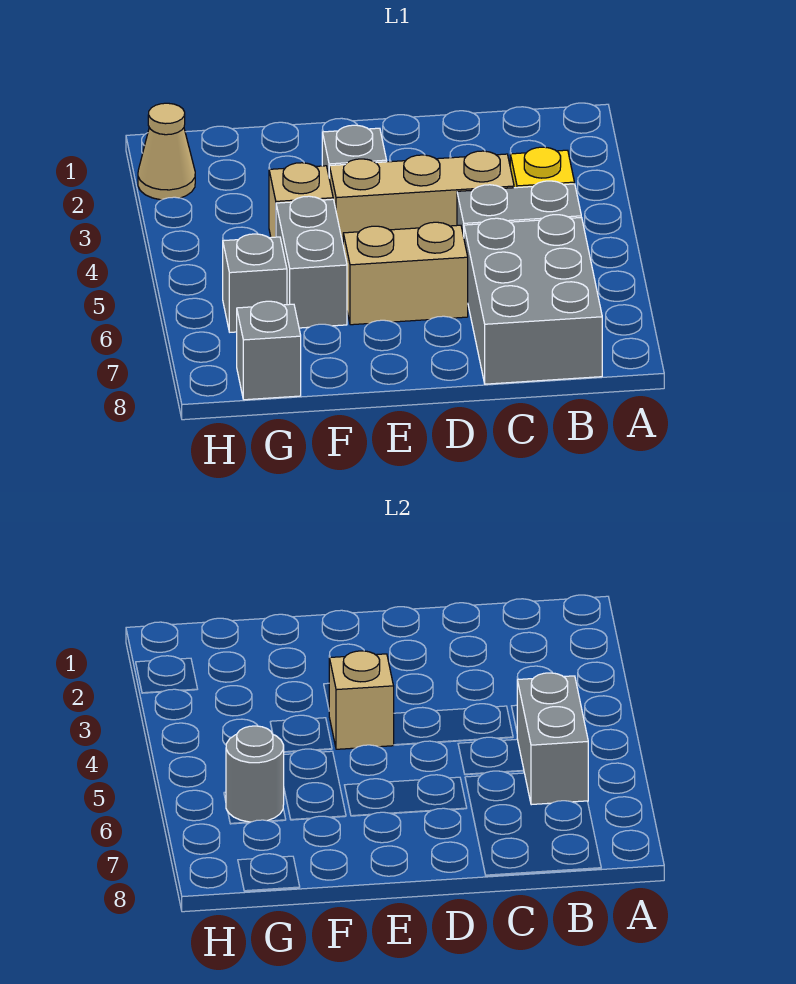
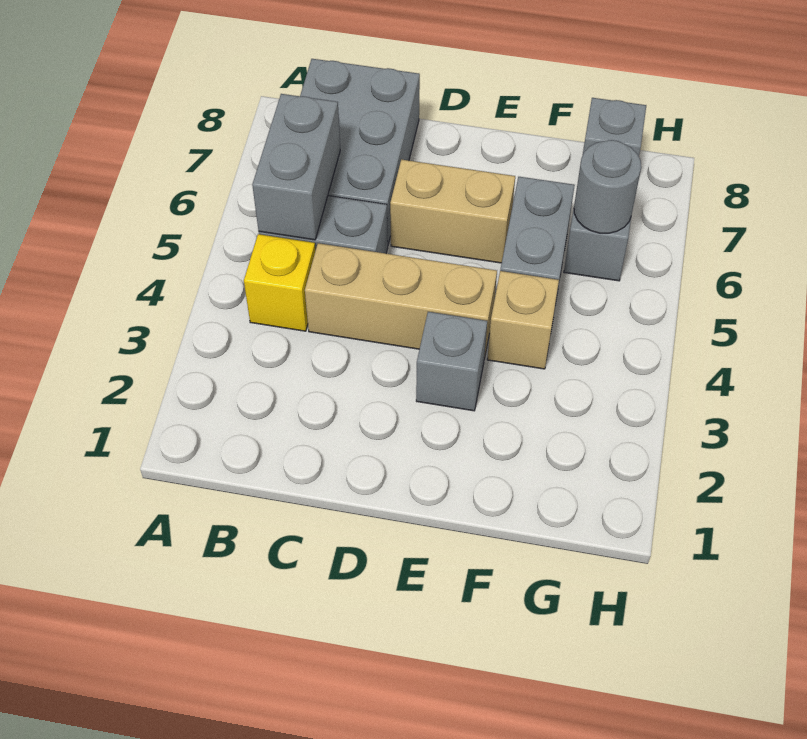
tan brick E4 level 2 -> none
tan cone H2 level 1 -> none

